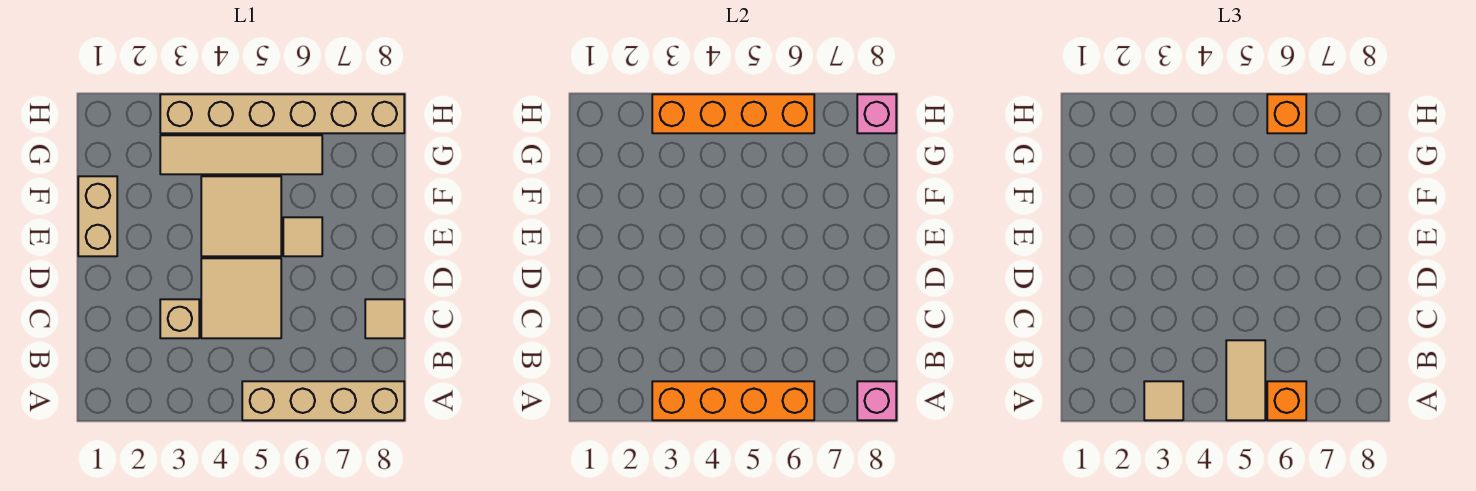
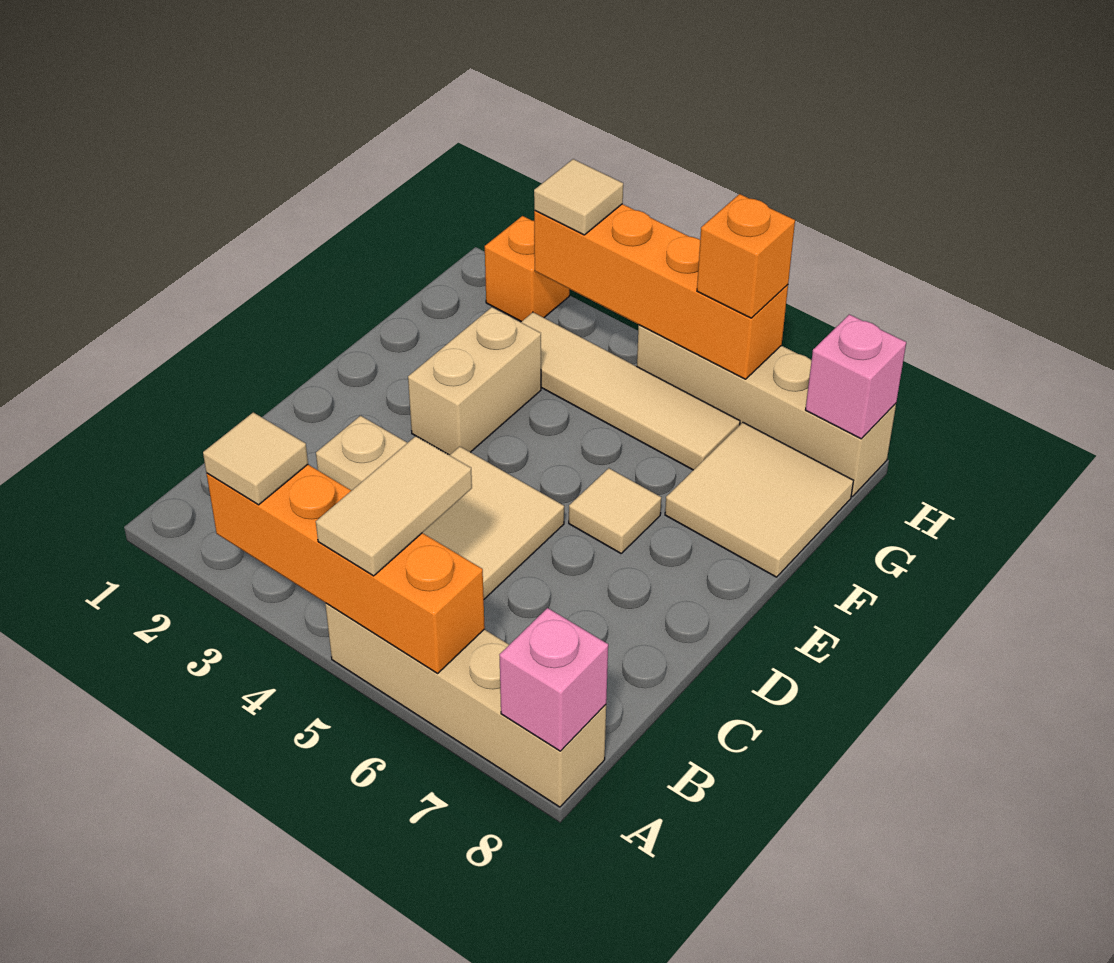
orange brick A6 level 3 -> orange brick H2 level 1
tan tile C8 level 1 -> tan tile H3 level 3
tan brick E1:F1 level 1 -> tan brick E3:F3 level 1
tan tile E4:F5 level 1 -> tan tile F7:G8 level 1
tan brick H3:H8 level 1 -> tan brick H5:H8 level 1

